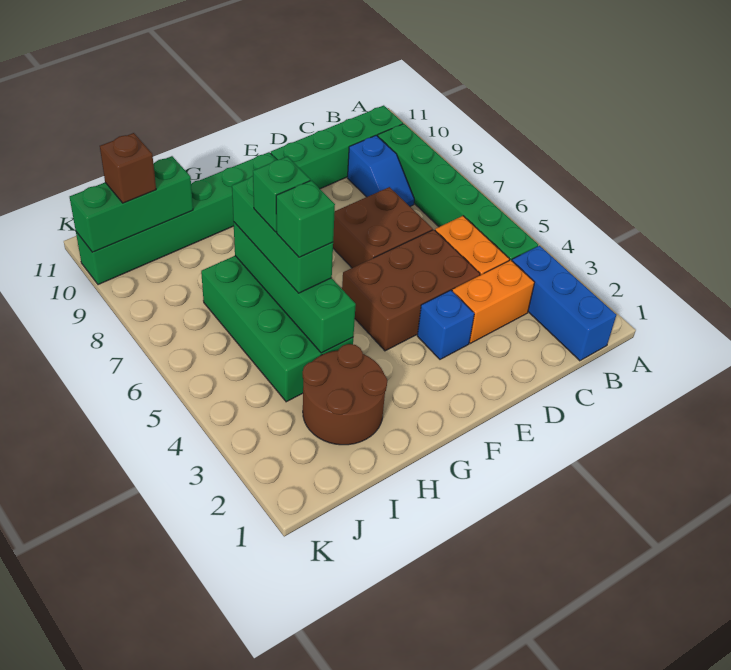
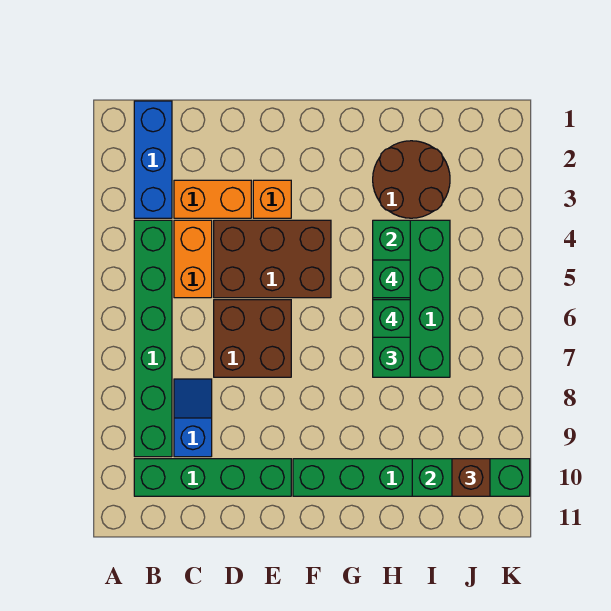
blue brick E3 level 1 -> orange brick E3 level 1

